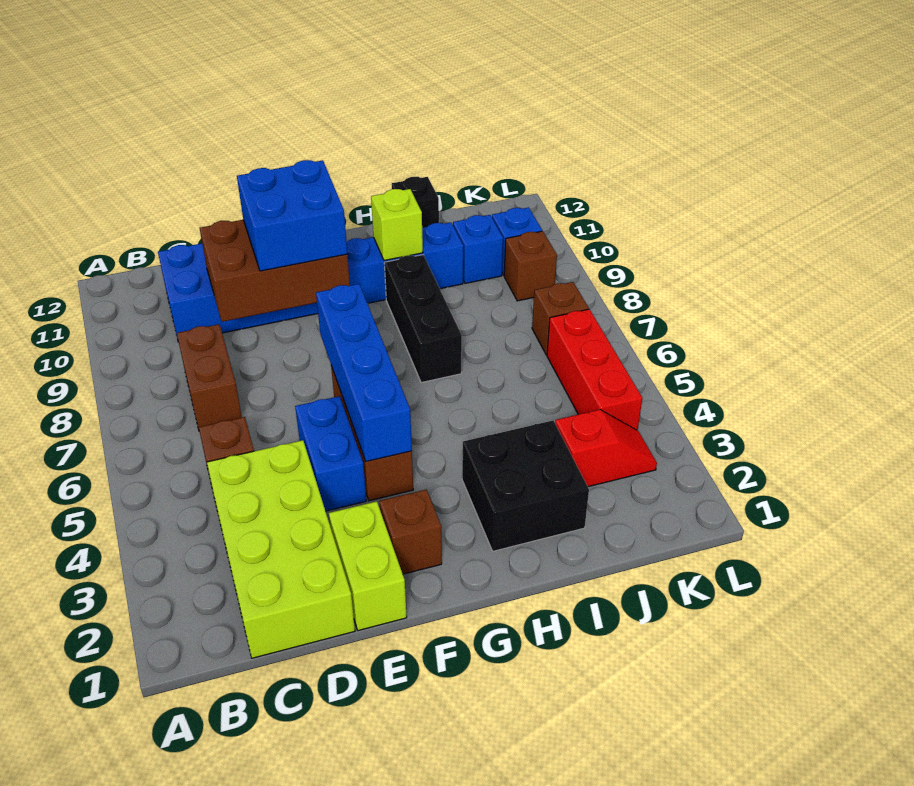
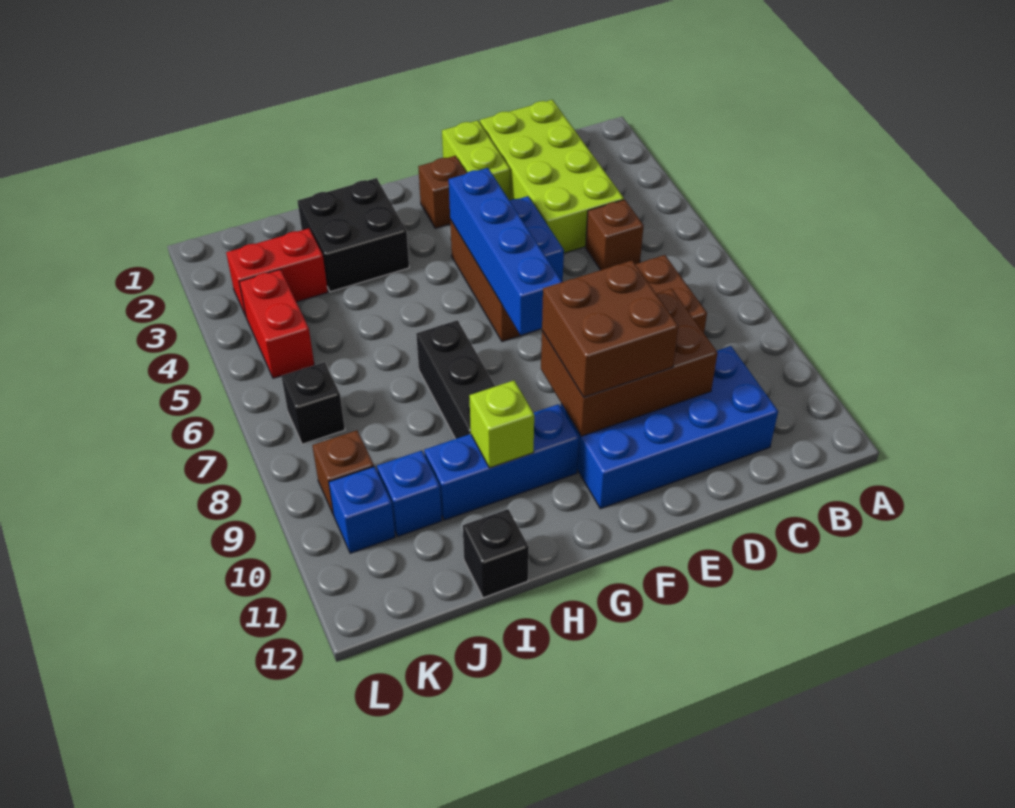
blue brick E9:F10 level 3 -> brown brick E9:F10 level 3
red slope J3:K3 level 1 top J -> red brick J3:K3 level 1
red brick K4:K6 level 1 -> red brick K4:K5 level 1
brown brick K7 level 1 -> black brick K7 level 1

